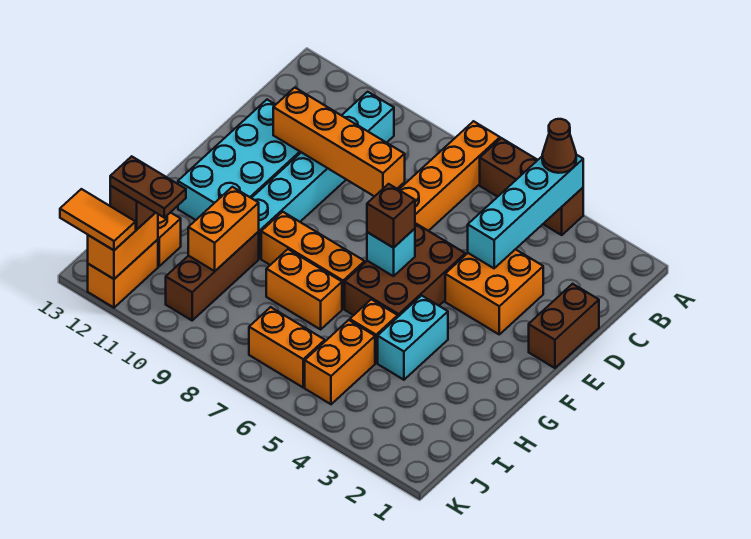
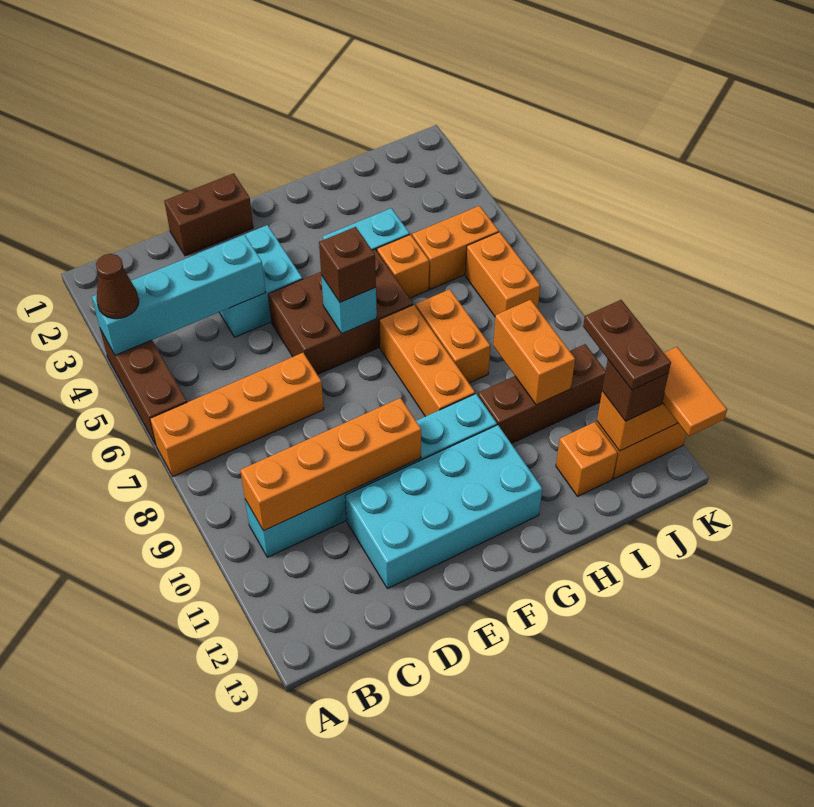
orange brick D3:E4 level 1 -> cyan brick D3:E4 level 1
orange brick D8:D11 level 2 -> orange brick B10:E10 level 2
orange brick H10:I10 level 2 -> orange brick I9:I10 level 2

